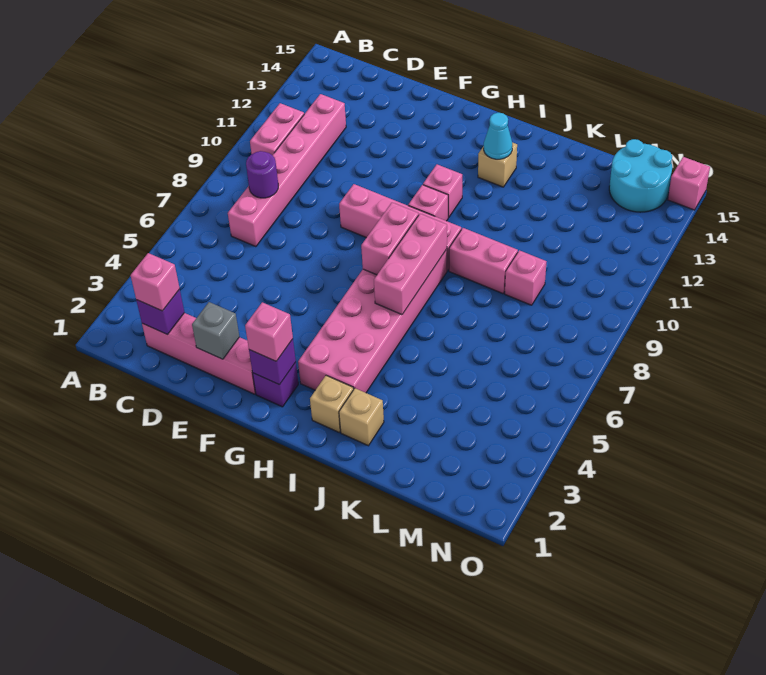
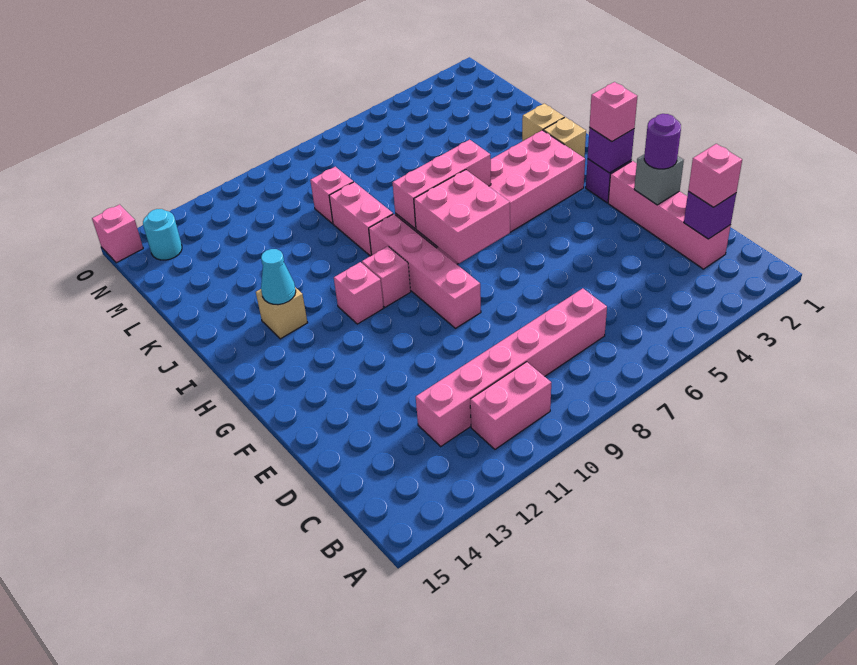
purple round brick C8 level 2 -> purple round brick E2 level 3
pink brick H7:H8 level 2 -> pink brick G7:H8 level 2
cyan round brick M14:N15 level 1 -> cyan round brick N14 level 1

